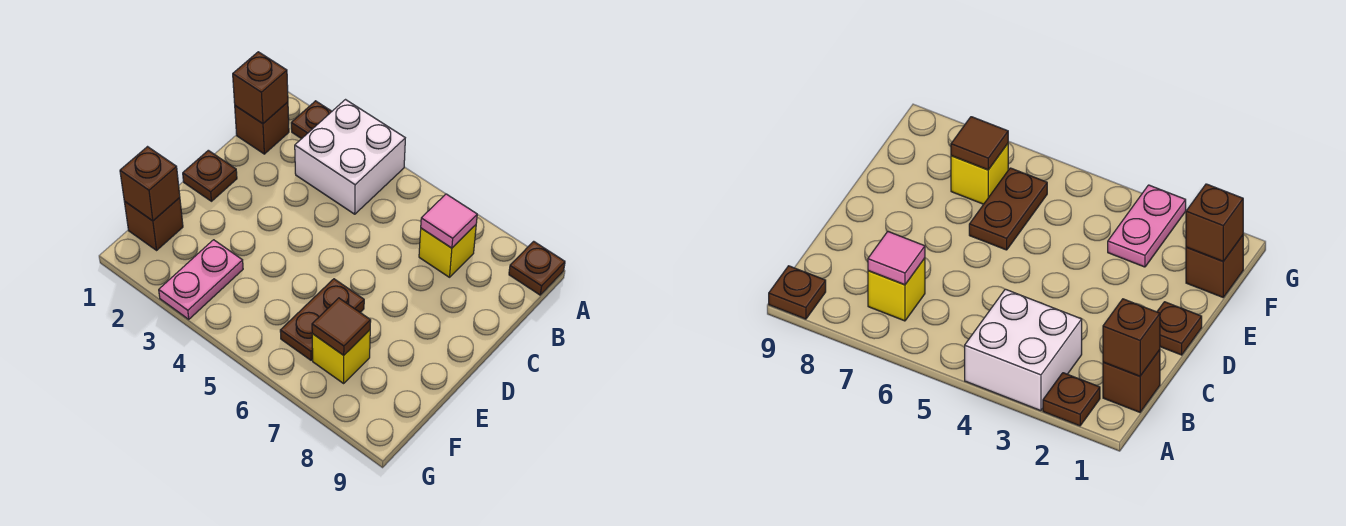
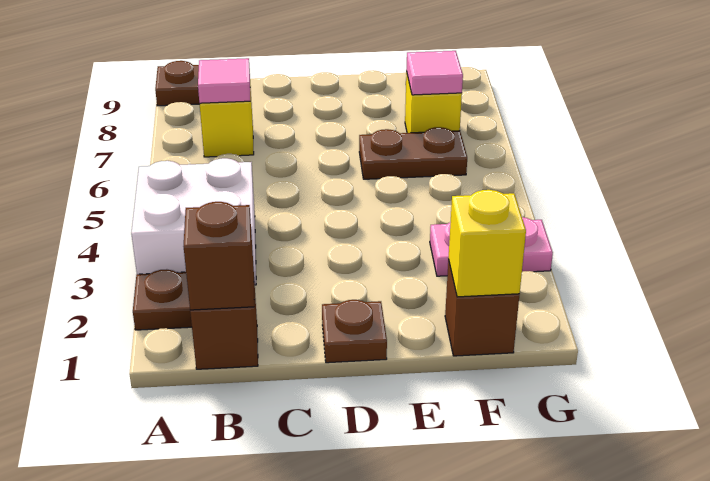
brown brick F1 level 2 -> yellow brick F1 level 2
brown tile F7 level 2 -> pink tile F7 level 2

